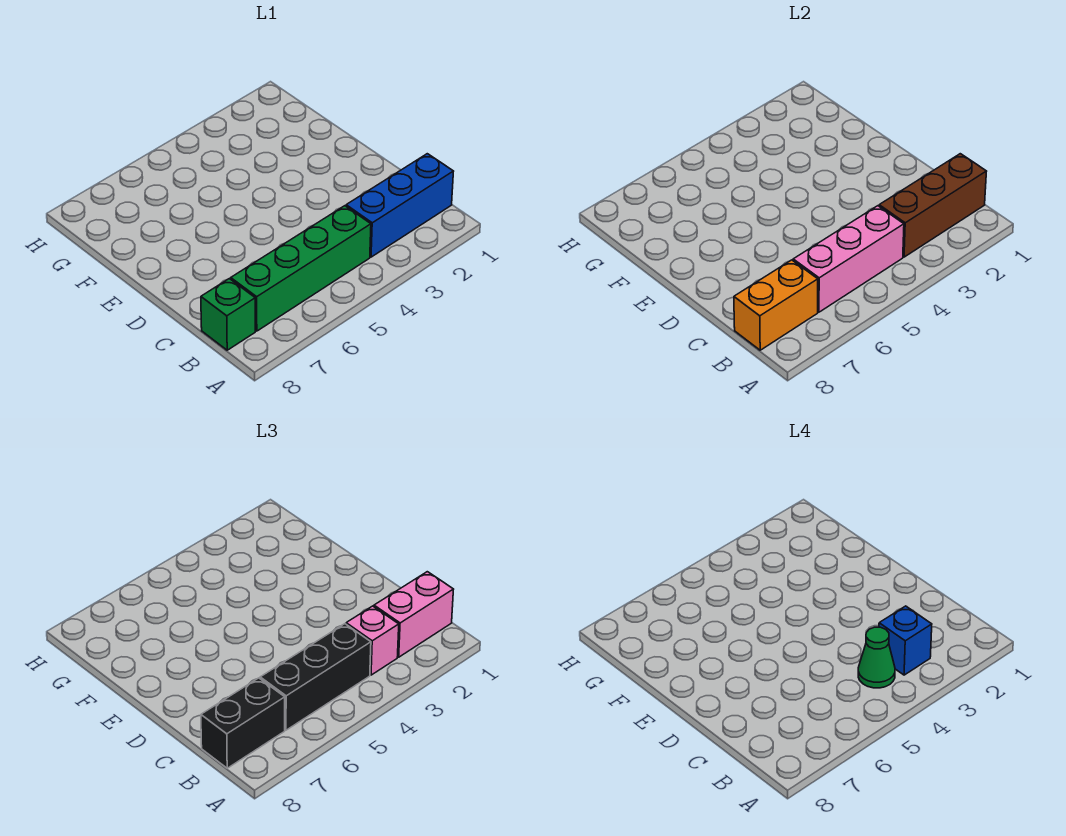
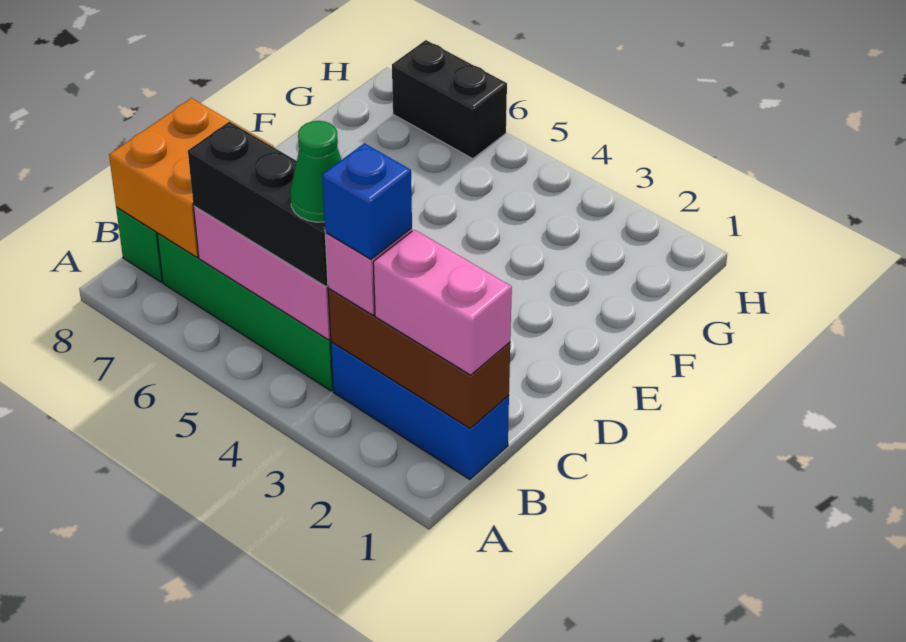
orange brick B7:B8 level 2 -> orange brick B7:C8 level 2
black brick B7:B8 level 3 -> black brick H6:H7 level 1

